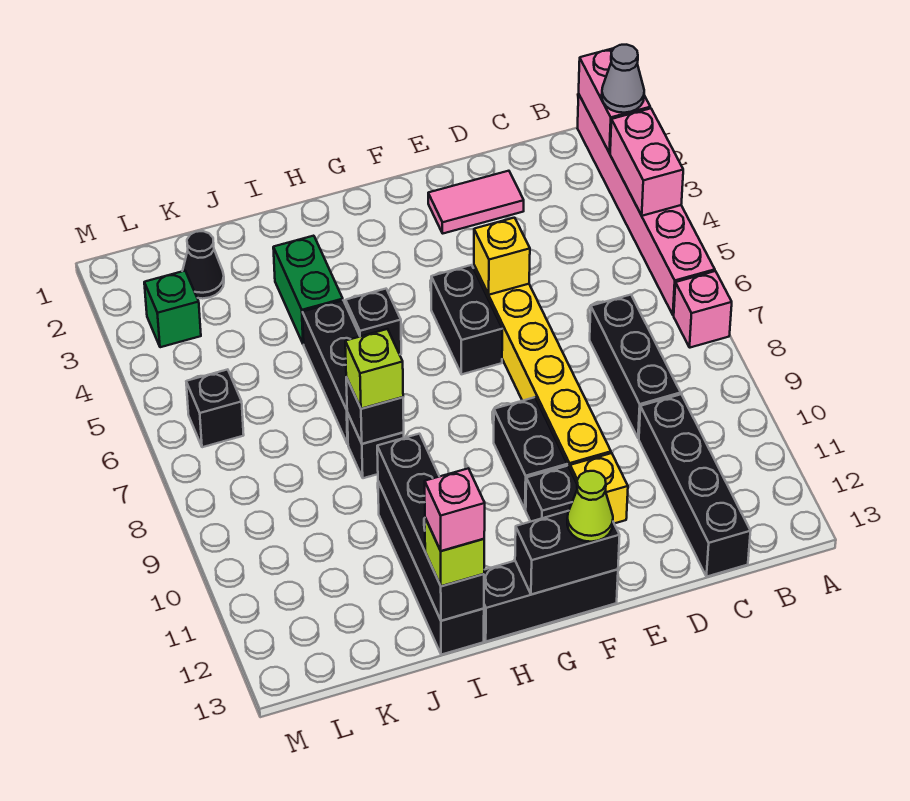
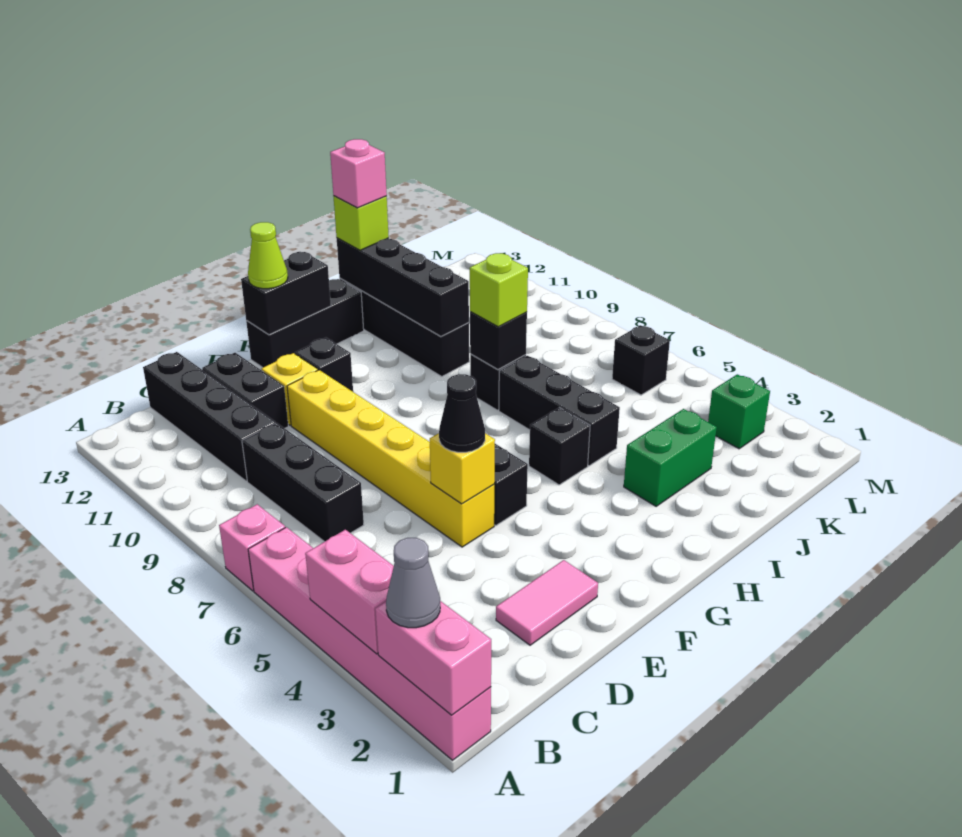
black brick F9:F10 level 1 -> black brick D11:D12 level 1
green brick I3:I4 level 1 -> green brick I3:J3 level 1
black cone K2 level 1 -> black cone E5 level 3

